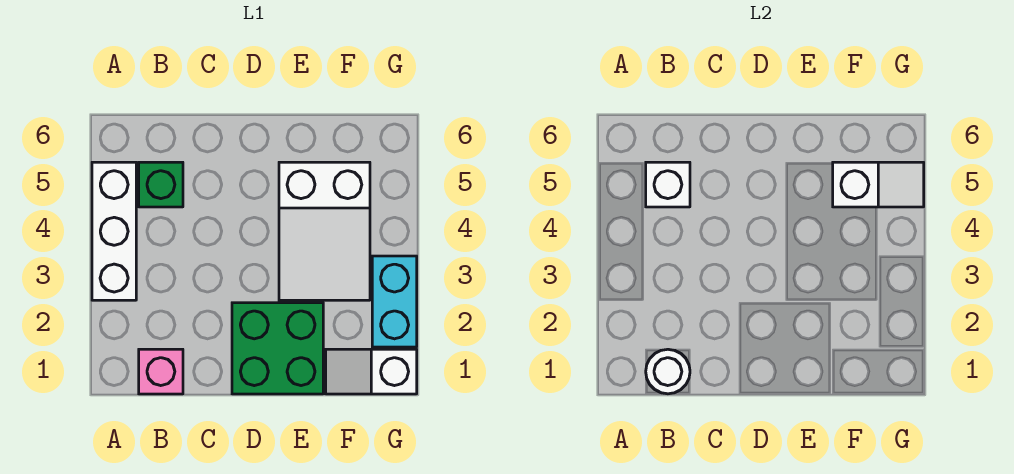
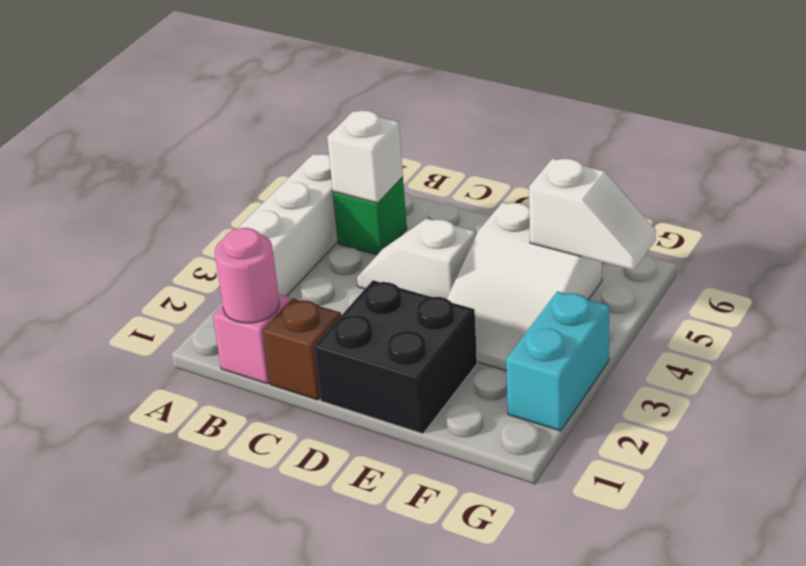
white round brick B1 level 2 -> pink round brick B1 level 2
none -> brown brick C1 level 1
green brick D1:E2 level 1 -> black brick D1:E2 level 1
white slope F1:G1 level 1 top G -> white slope C4:D4 level 1 top D

